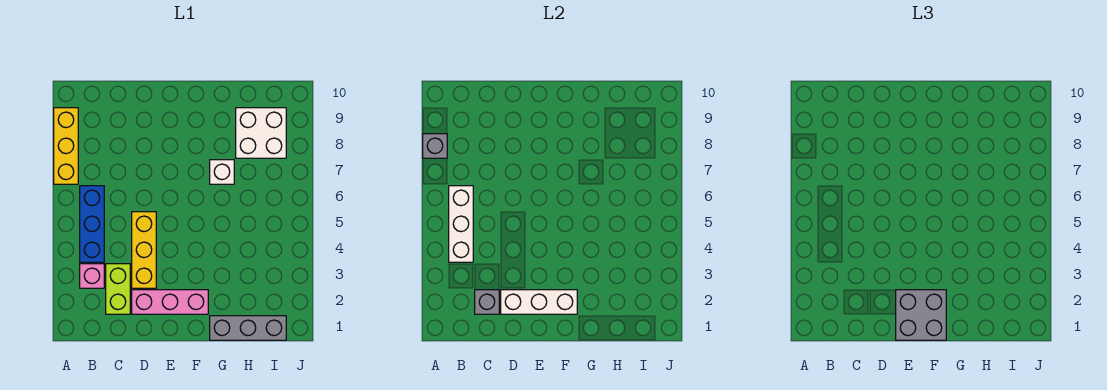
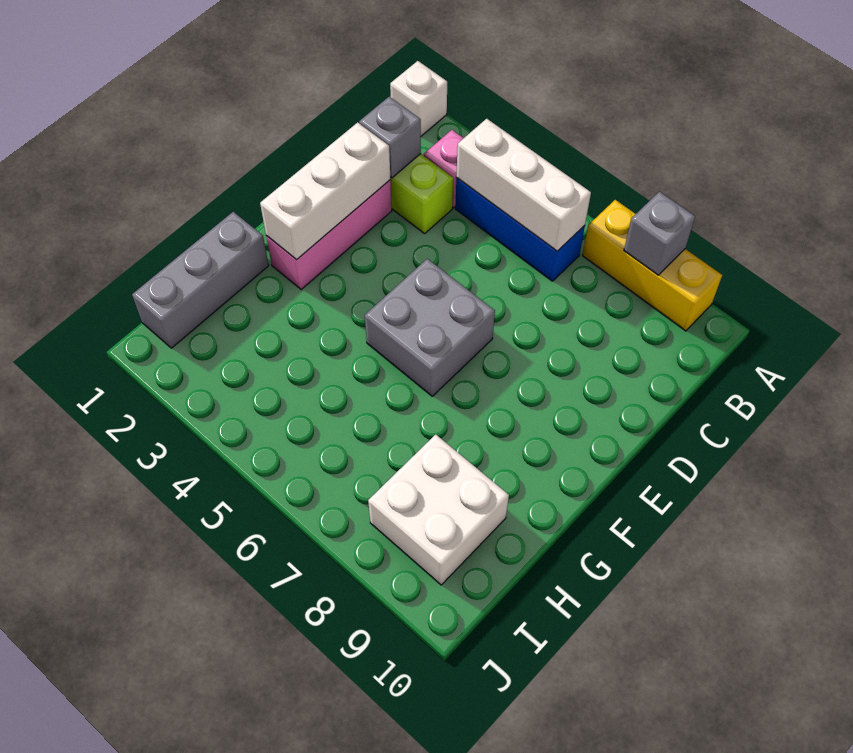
yellow brick D3:D5 level 1 -> none
grey brick E1:F2 level 3 -> grey brick E5:F6 level 1
white brick G7 level 1 -> white brick A1 level 1

